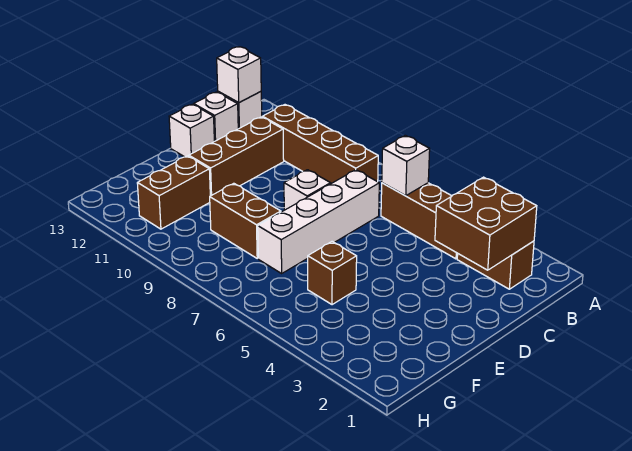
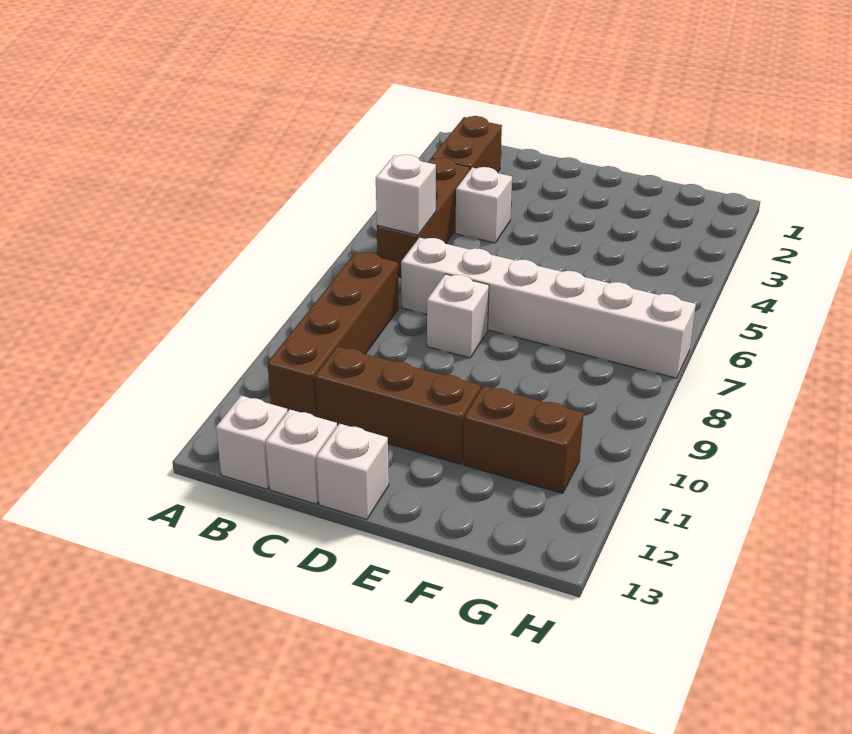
brown brick B2:C3 level 2 -> none
white brick B13 level 2 -> white brick C4 level 1
white brick C7:F7 level 1 -> white brick C7:H7 level 1
brown brick F5 level 1 -> none
brown brick F8:F9 level 1 -> none

